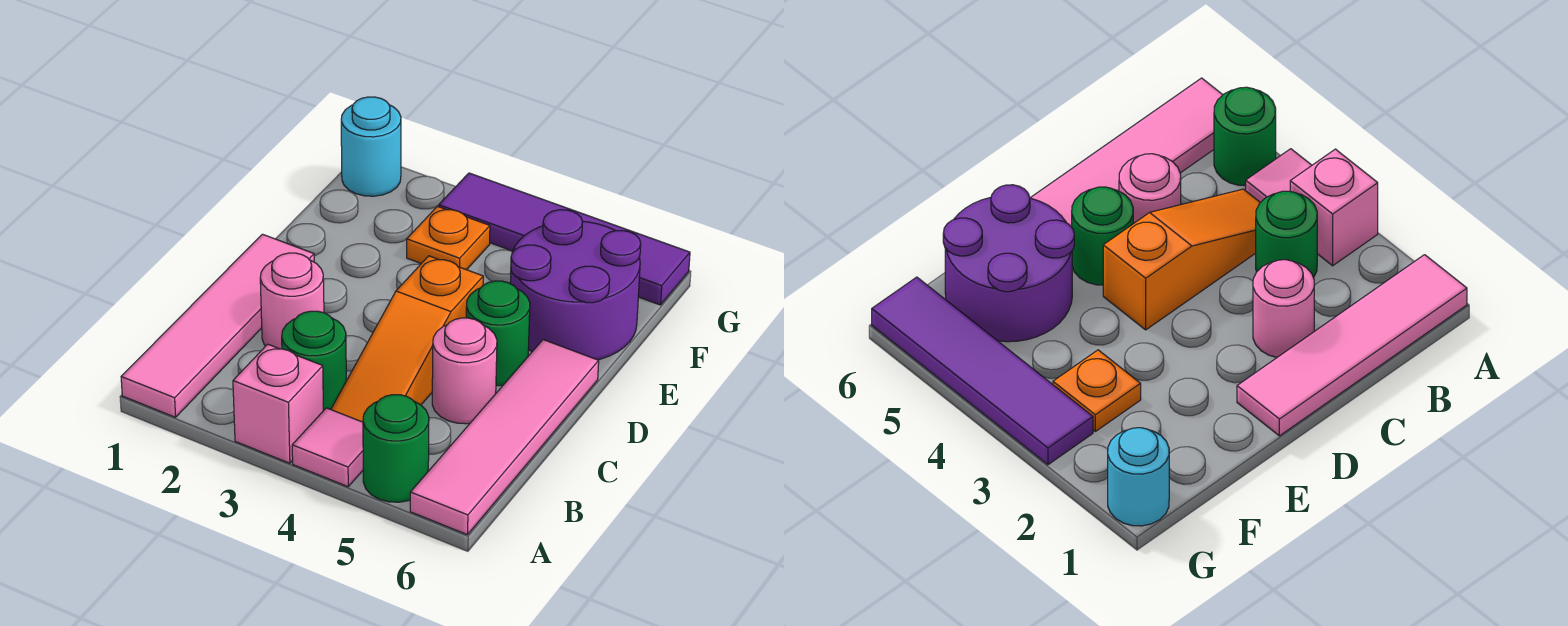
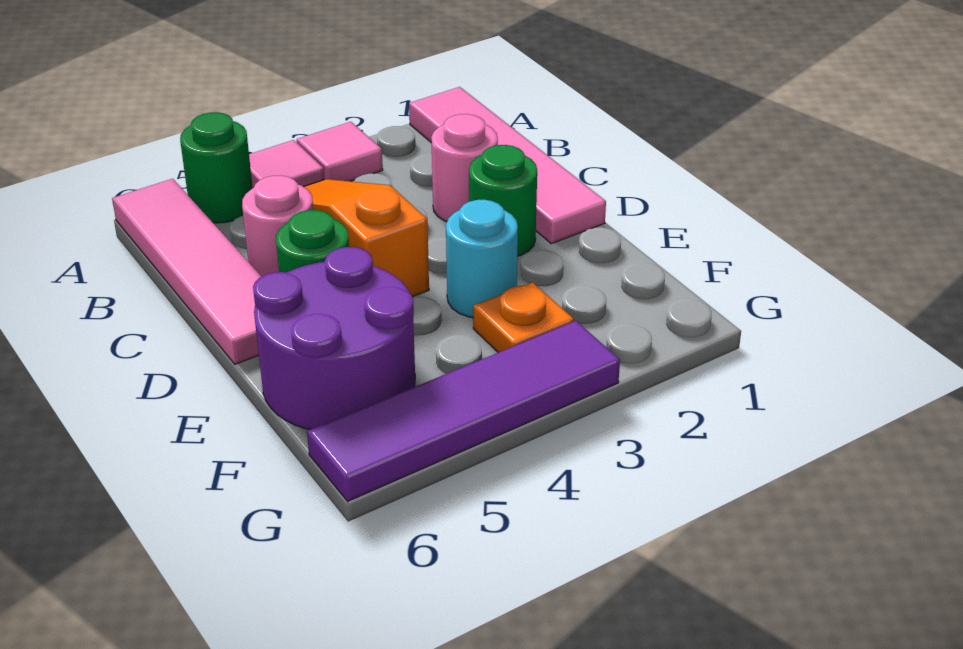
pink brick A3 level 1 -> pink tile A3 level 1
green round brick B3 level 1 -> green round brick D2 level 1
cyan round brick G1 level 1 -> cyan round brick E3 level 1

